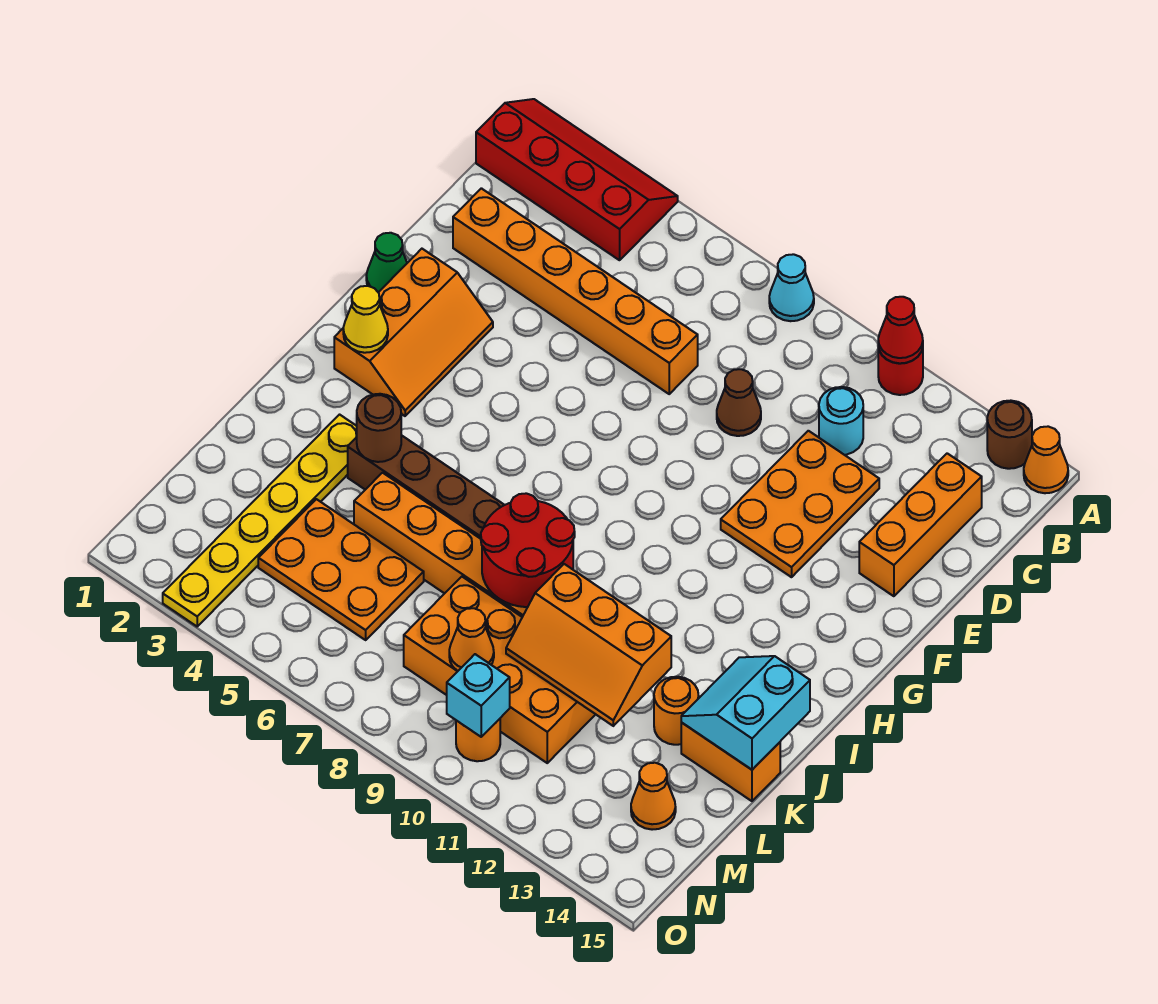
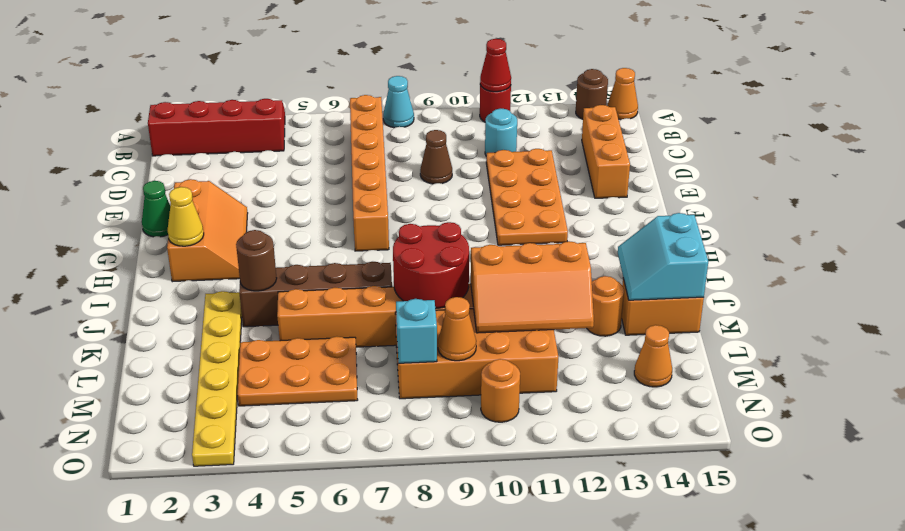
orange brick D2:D7 level 1 -> orange brick B7:G7 level 1
orange plate D11:F12 level 1 -> orange plate D11:G12 level 1
cyan brick N10 level 2 -> cyan brick M8 level 2

